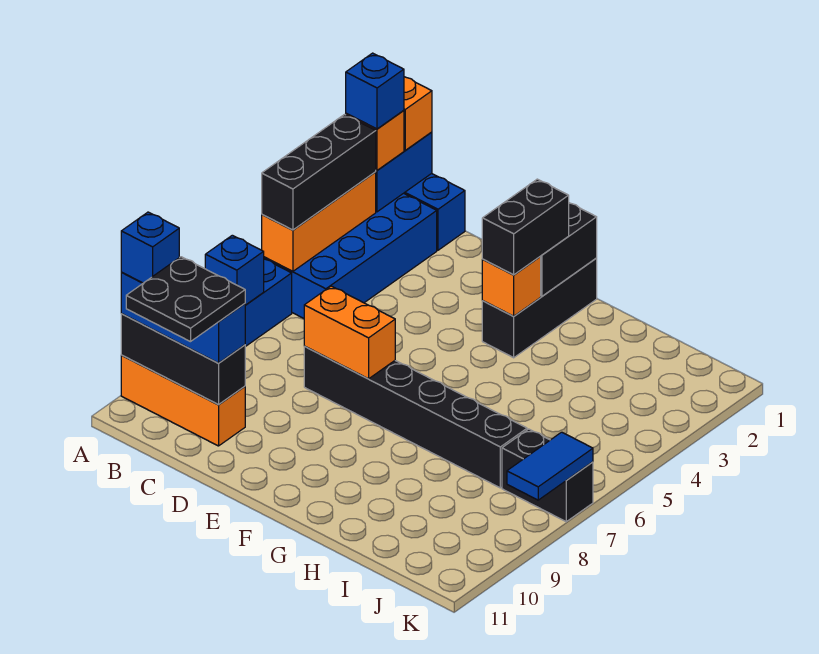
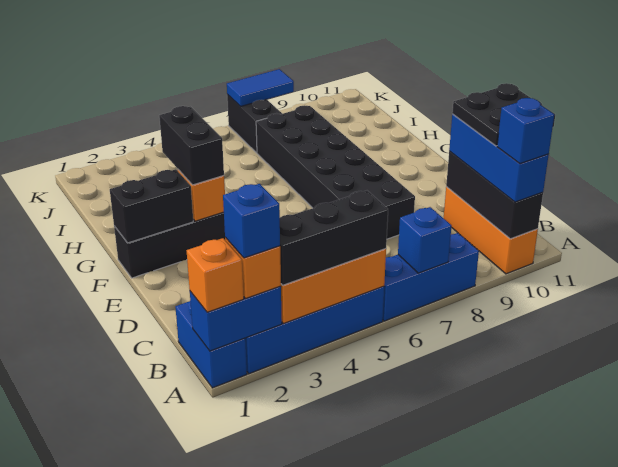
black brick D7:I7 level 1 -> black brick D7:I8 level 1
orange brick D7:E7 level 2 -> none
black brick F2:F3 level 3 -> black brick F3:G3 level 3

